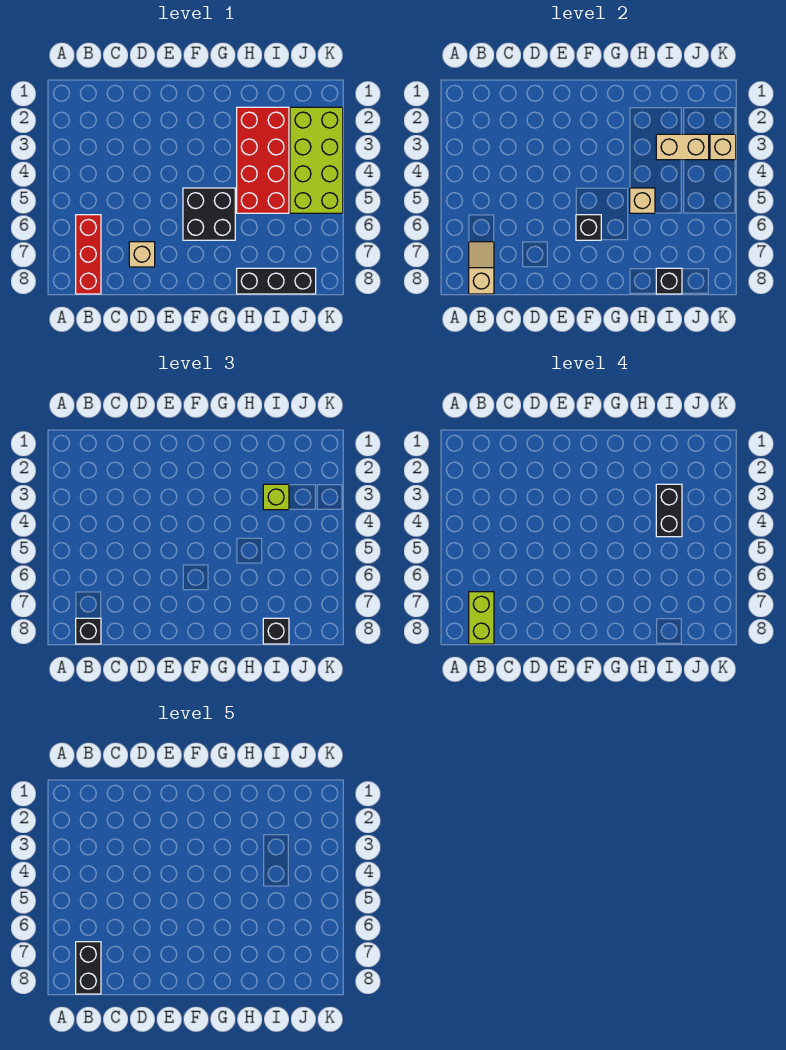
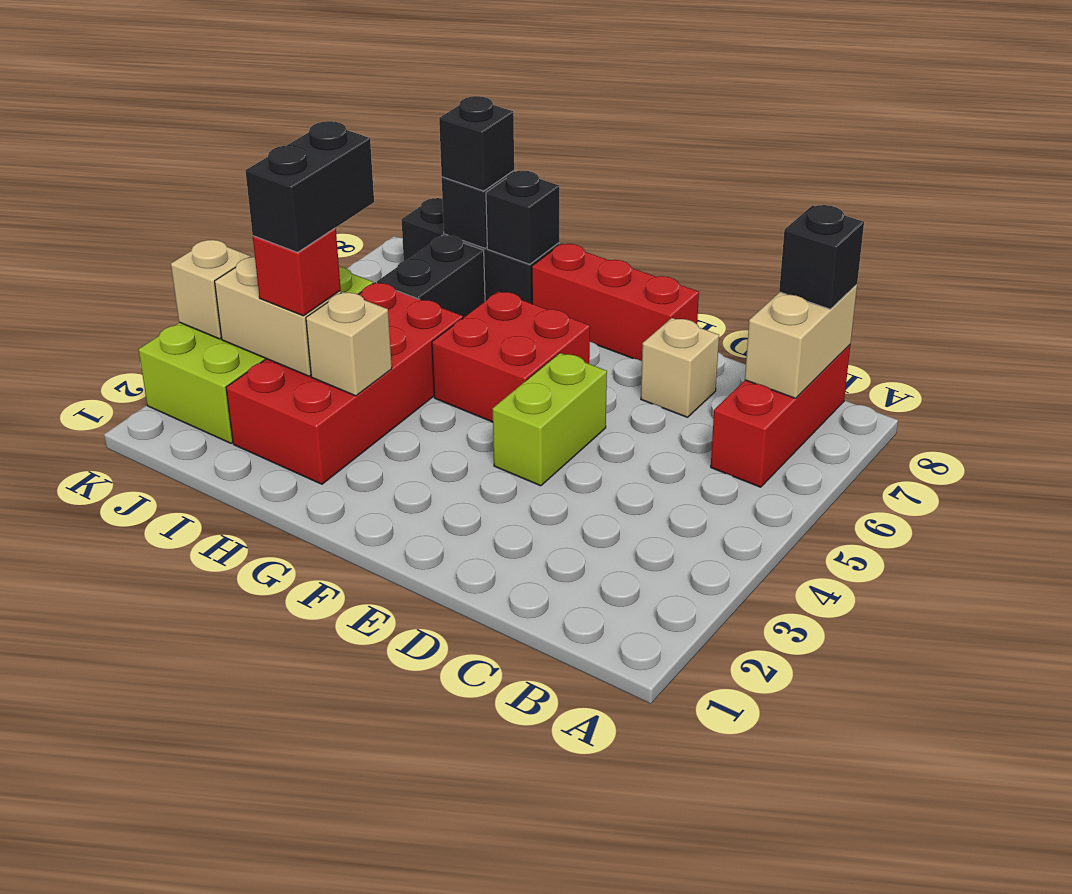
tan slope B7:B8 level 2 top 8 -> tan brick B7:B8 level 2
lime brick B7:B8 level 4 -> lime brick E4:E5 level 1
black brick B7:B8 level 5 -> black brick I6:I7 level 1
none -> red brick E8:G8 level 1
black brick F5:G6 level 1 -> red brick F5:G6 level 1
black brick F6 level 2 -> black brick H8 level 2
tan brick H5 level 2 -> tan brick H3 level 2
lime brick I3 level 3 -> red brick I3 level 3

